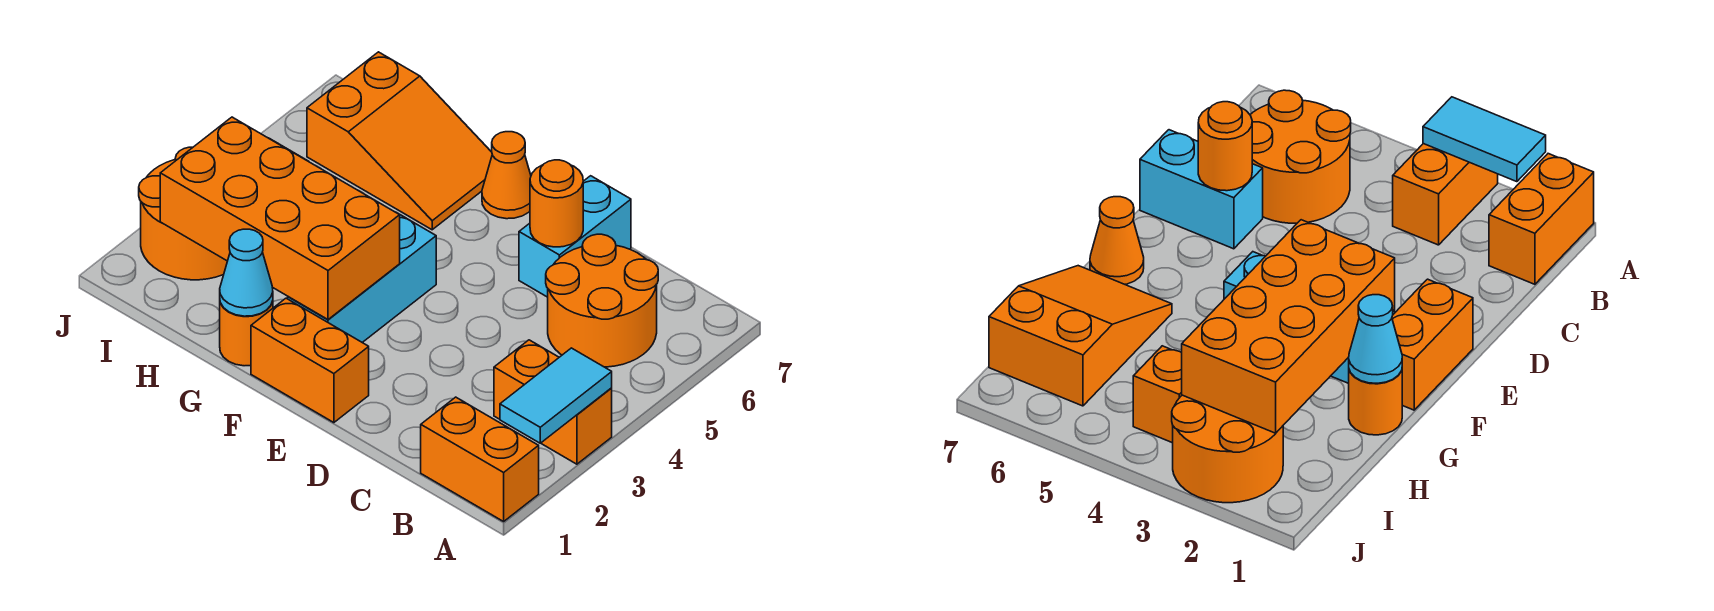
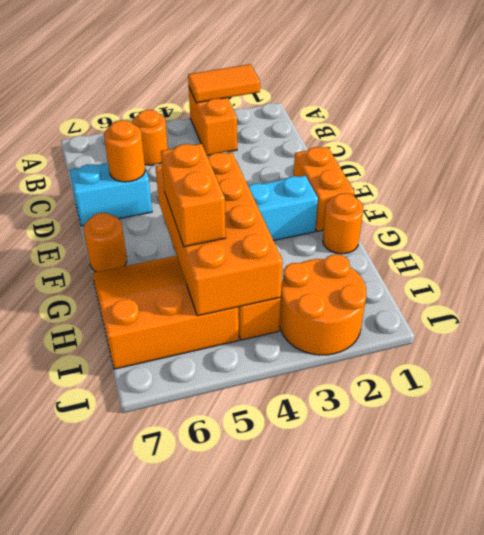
orange brick A1:B1 level 1 -> orange brick G5:H5 level 3
cyan tile A2:A3 level 2 -> orange tile A2:A3 level 2
orange round brick B5:C6 level 1 -> orange round brick B5 level 1
orange brick F2:I3 level 2 -> orange brick F4:I5 level 2
orange cone F7 level 1 -> orange round brick F7 level 1
cyan cone G1 level 2 -> none
orange slope G6:I7 level 1 top I -> orange slope G5:I7 level 1 top I

